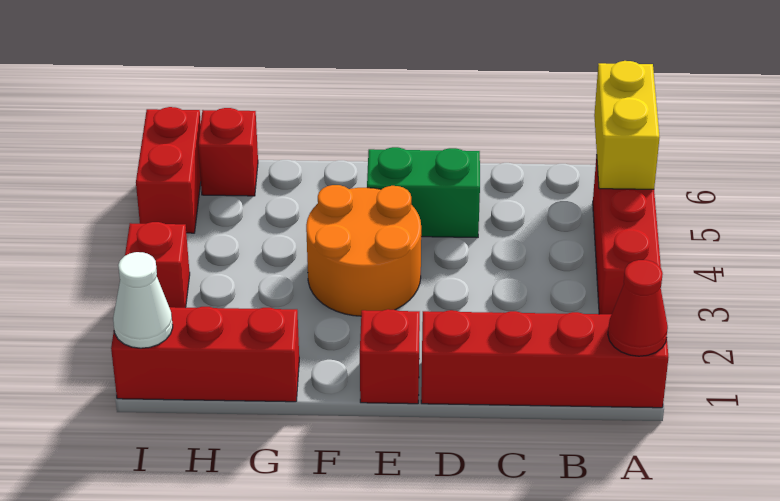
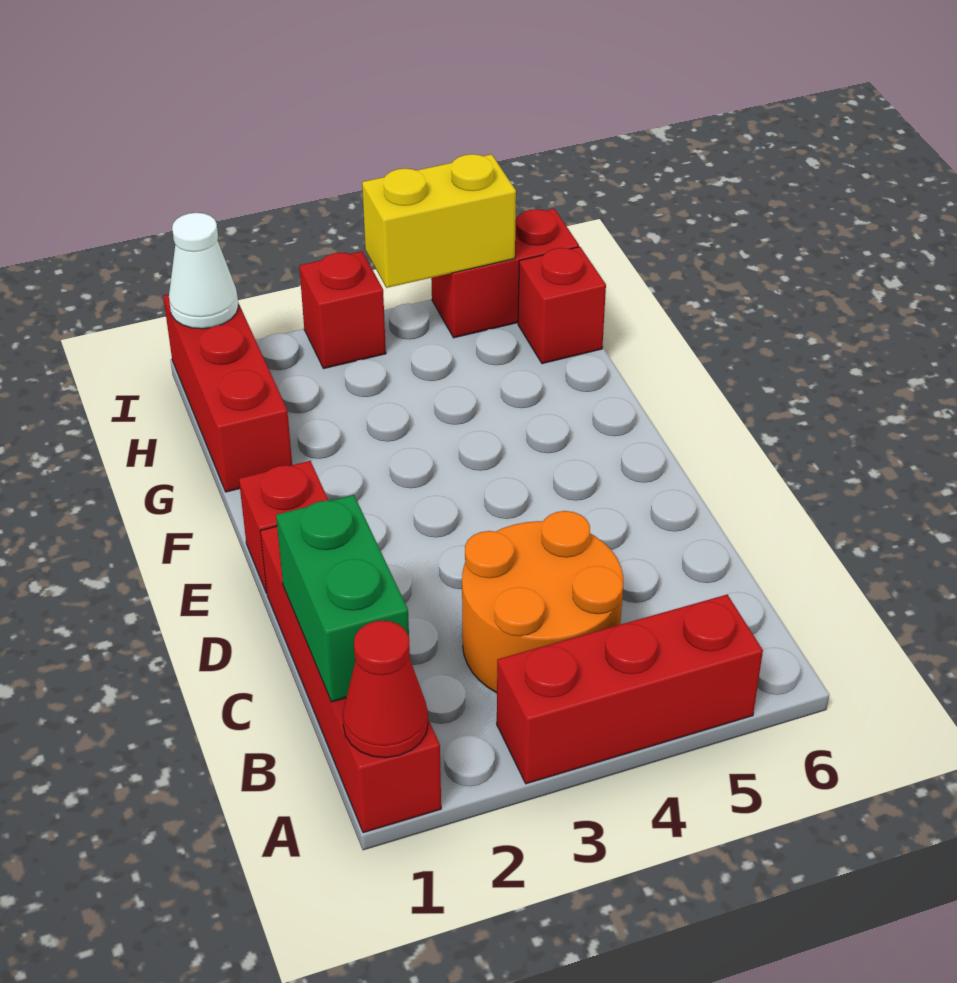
yellow brick A5:A6 level 2 -> yellow brick I4:I5 level 2
green brick D5:E5 level 1 -> green brick B1:C1 level 2
orange round brick E3:F4 level 1 -> orange round brick B3:C4 level 1

